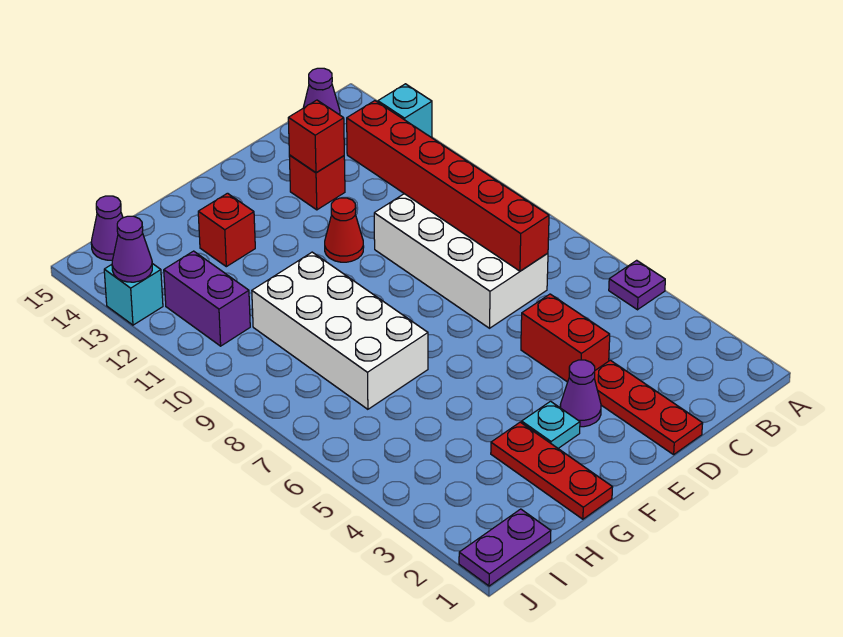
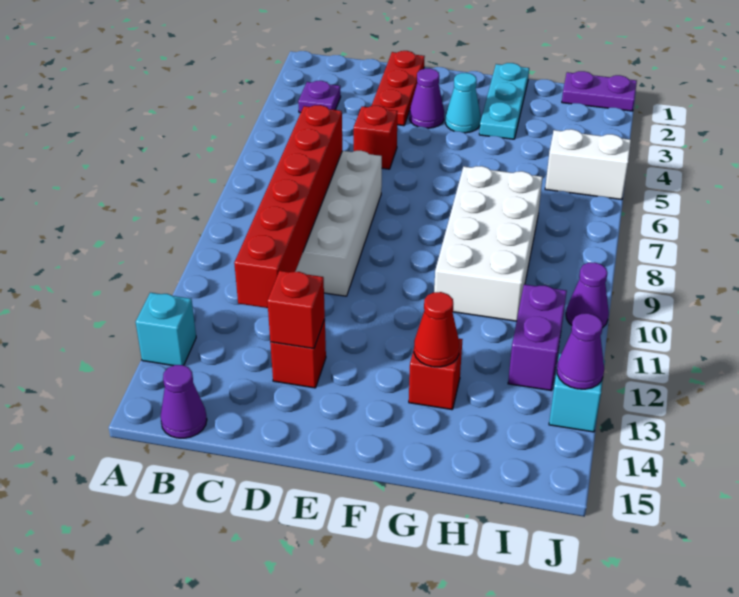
purple plate A5 level 1 -> purple plate B3 level 1
red brick D4:D5 level 1 -> red brick D5 level 1
red cone E11 level 1 -> red cone G13 level 2
cyan plate F3 level 1 -> cyan cone F3 level 1
red plate G1:G3 level 1 -> cyan plate G1:G3 level 1
none -> white brick I5:J5 level 1
purple cone I15 level 1 -> purple cone J10 level 1

